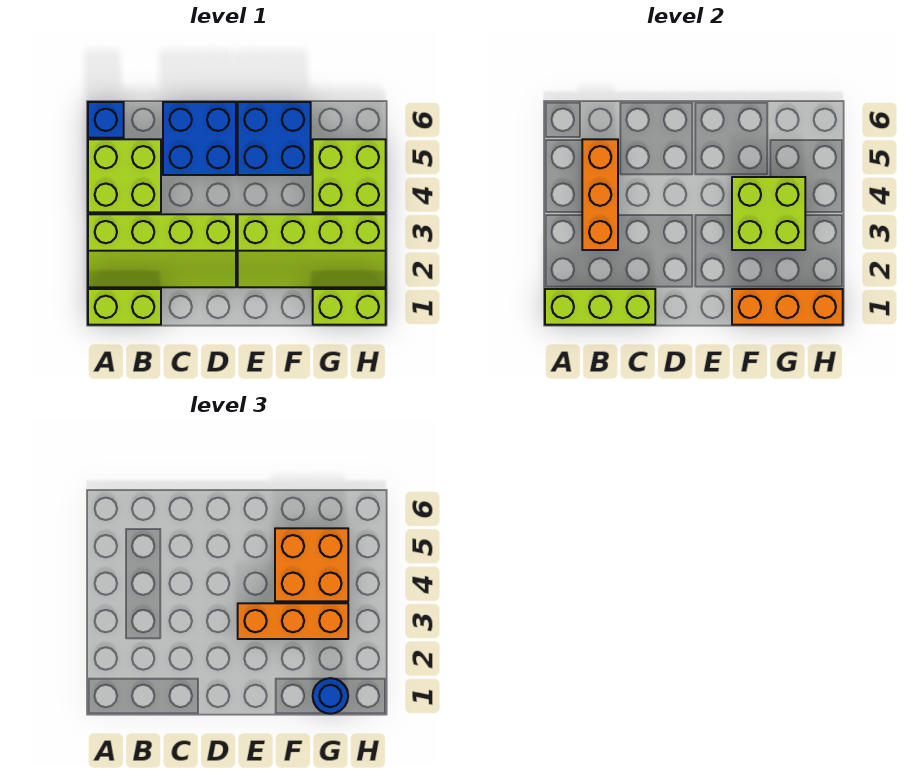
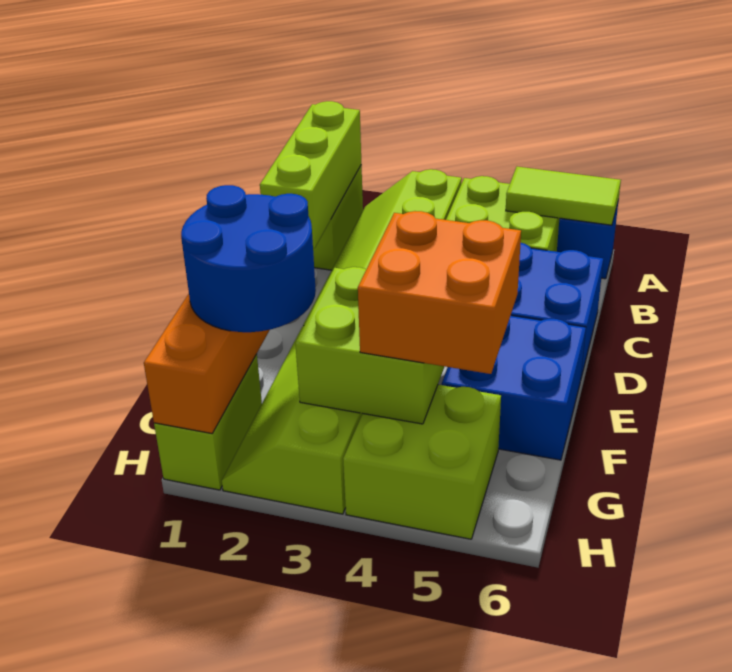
none -> lime tile A5:A6 level 2
orange brick B3:B5 level 2 -> none
orange brick E3:G3 level 3 -> none
blue round brick G1 level 3 -> blue round brick F1:G2 level 3

